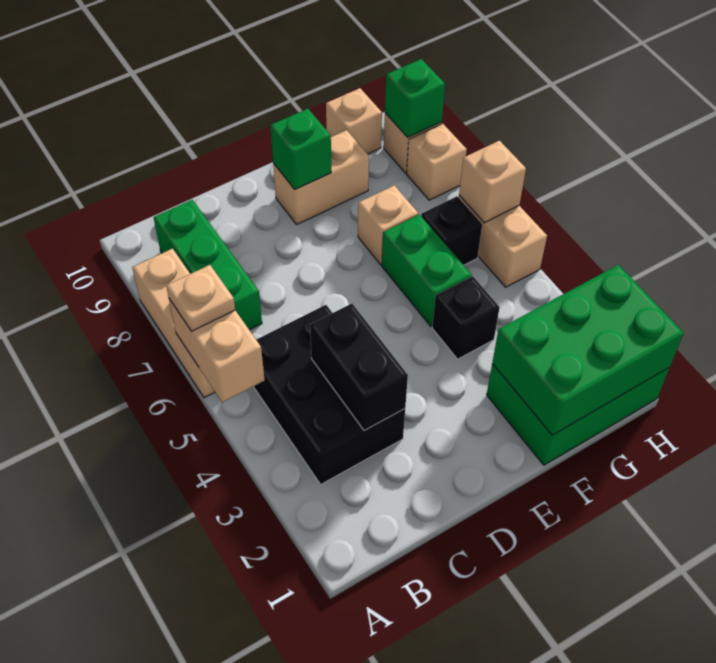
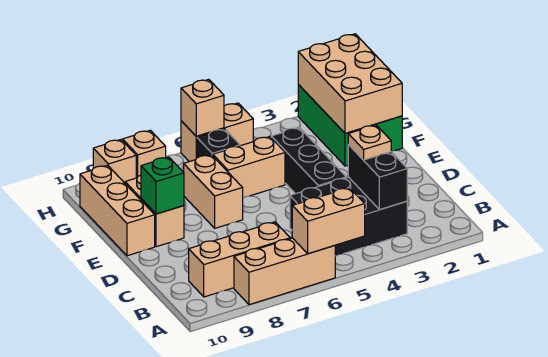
tan plate A6 level 3 -> tan plate C3 level 3
green brick B7:B9 level 1 -> tan brick B7:B9 level 1
black brick C3:C4 level 2 -> black brick B3:C3 level 2
green brick F1:H2 level 2 -> tan brick F1:H2 level 2
black brick F4 level 1 -> black brick D4:F4 level 1
green brick F5:F6 level 1 -> tan brick F5:F6 level 1
tan brick F7 level 1 -> tan brick E7:F7 level 1
tan brick G10 level 1 -> tan brick E10:G10 level 1
green brick H9 level 2 -> none

